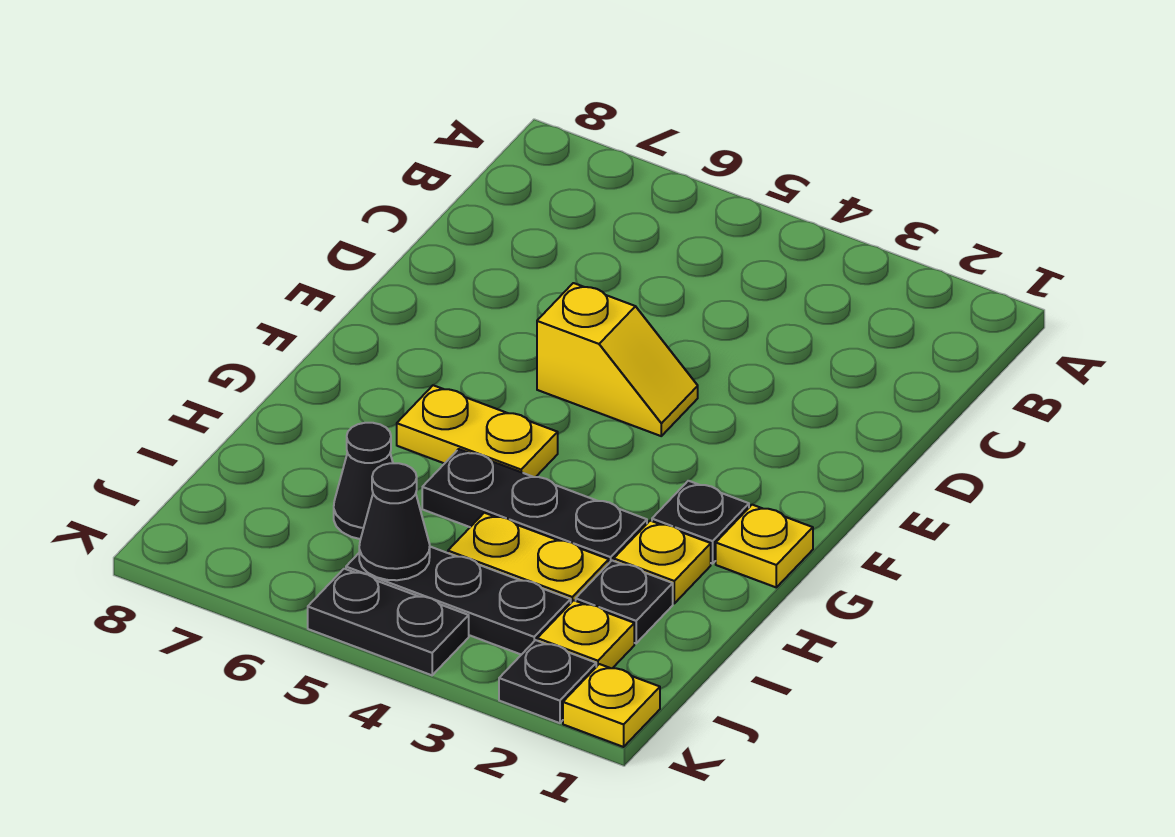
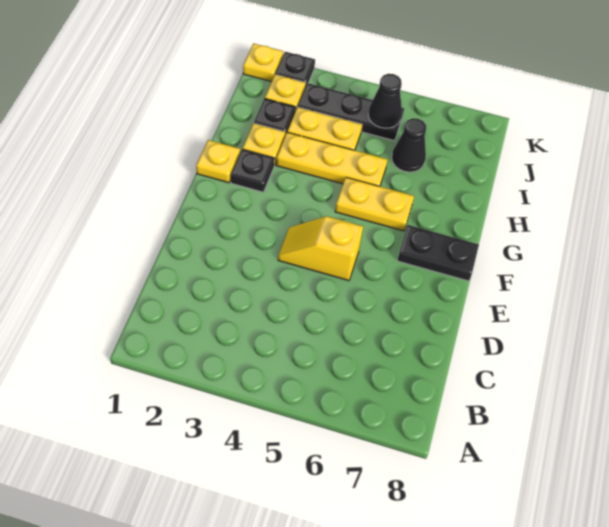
black plate H3:H5 level 1 -> yellow plate H3:H5 level 1
black plate K4:K5 level 1 -> black plate F7:F8 level 1

